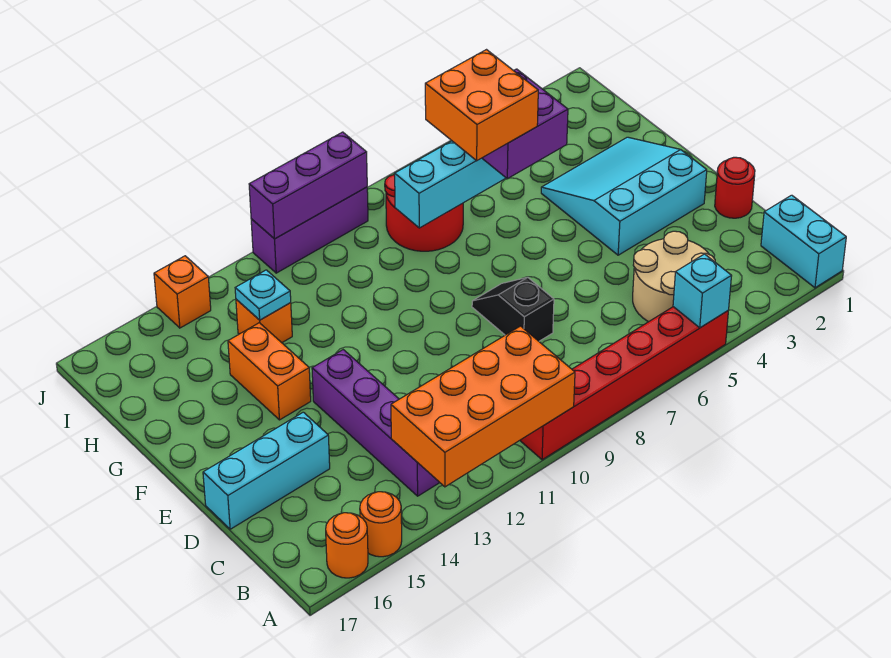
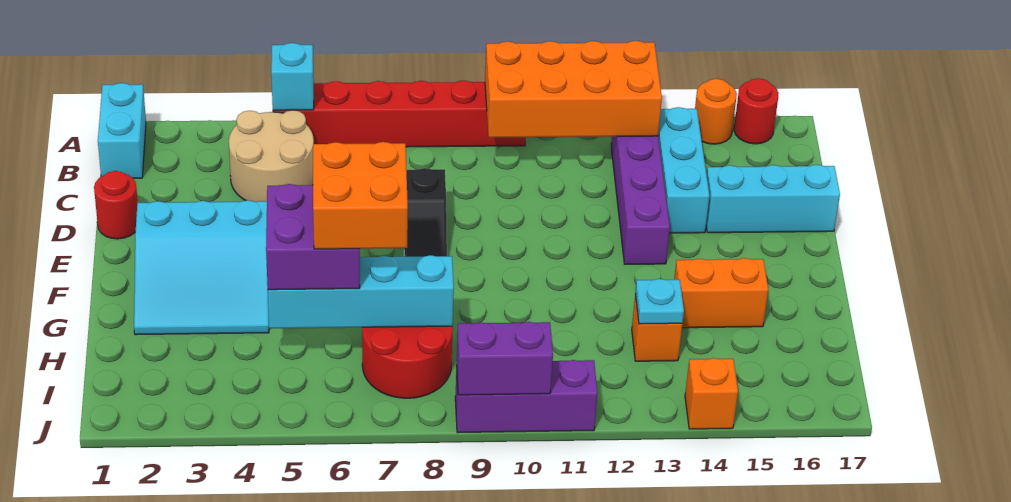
orange round brick A16 level 1 -> red round brick A16 level 1
none -> cyan brick B14:D14 level 1
orange brick F14:G14 level 1 -> orange brick G14:G15 level 1
purple brick J9:J11 level 2 -> purple brick J9:J10 level 2

